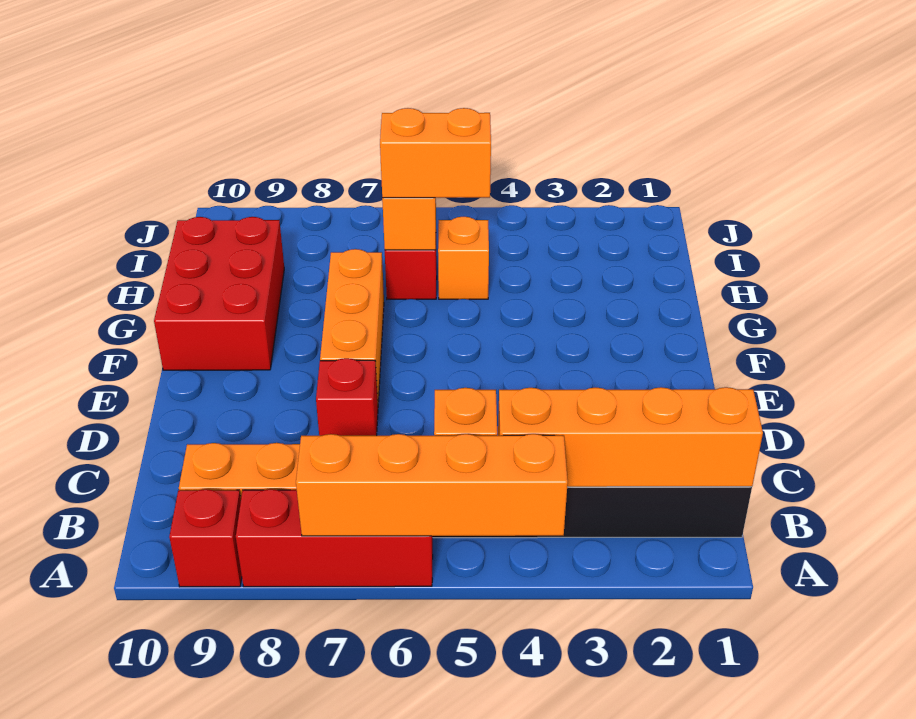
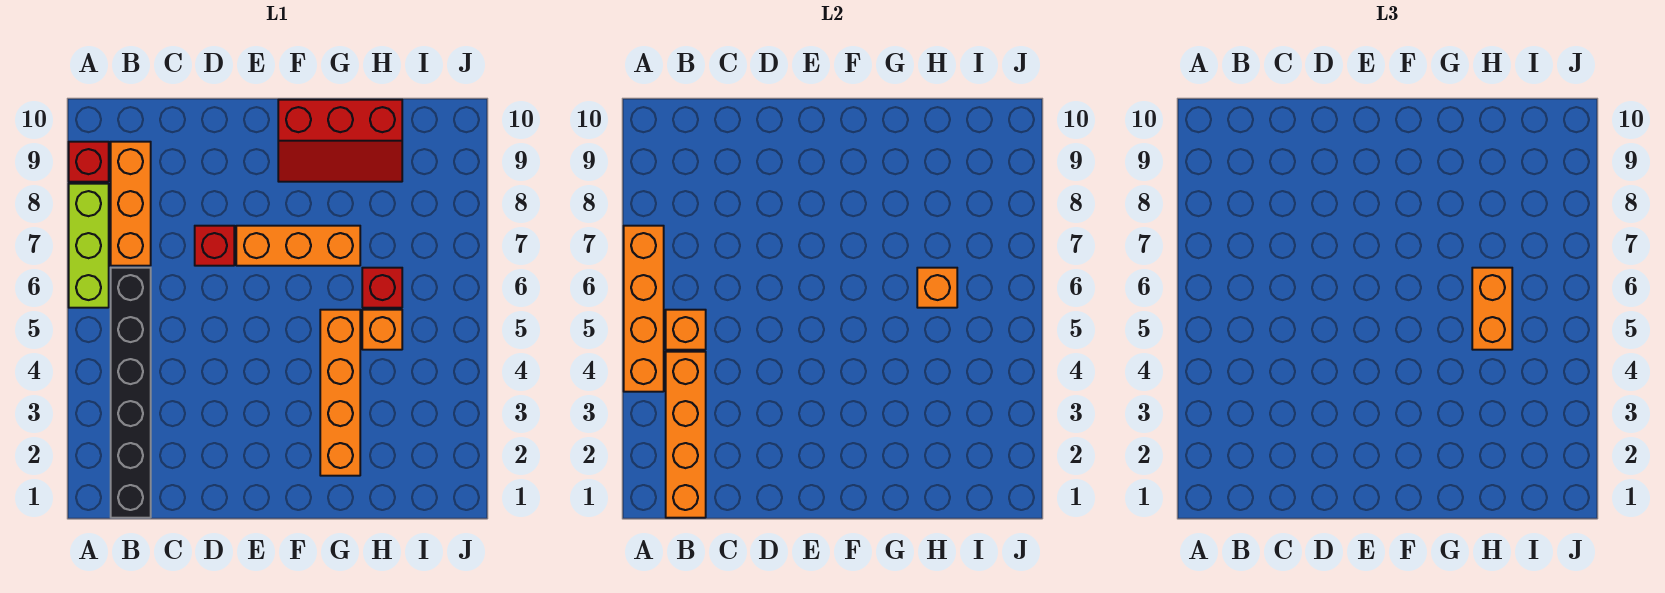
red brick A6:A8 level 1 -> lime brick A6:A8 level 1
red brick F9:H10 level 1 -> red slope F9:H10 level 1 top 10
none -> orange brick G2:G5 level 1

